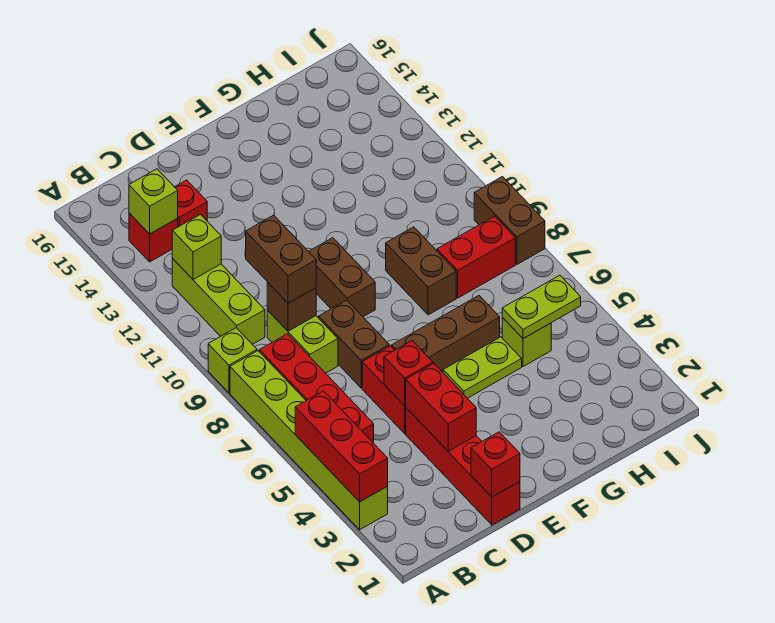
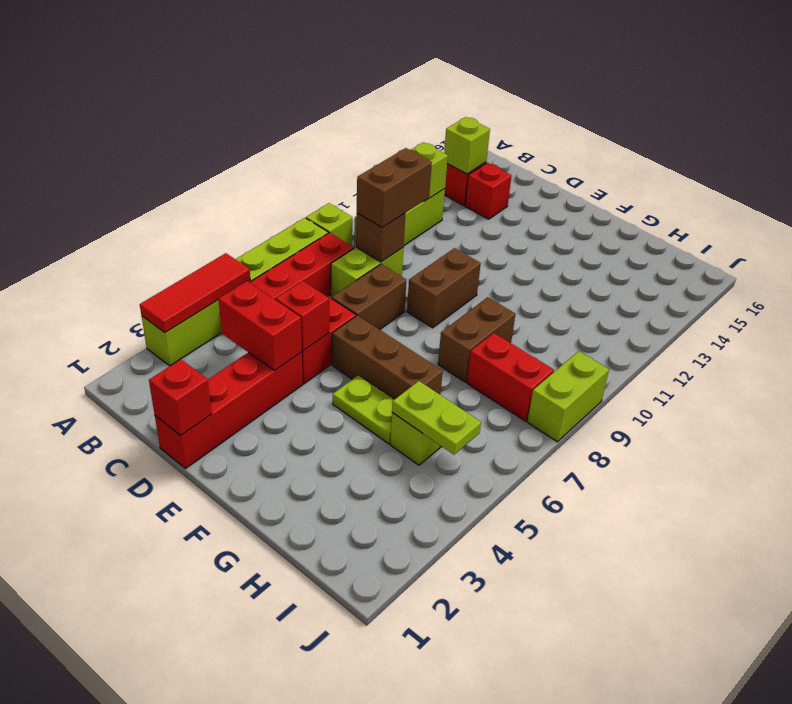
red brick A3:A5 level 2 -> red tile A3:A5 level 2
red brick D3:D4 level 2 -> red brick C4:D4 level 2
brown brick J8:J9 level 1 -> lime brick J8:J9 level 1

